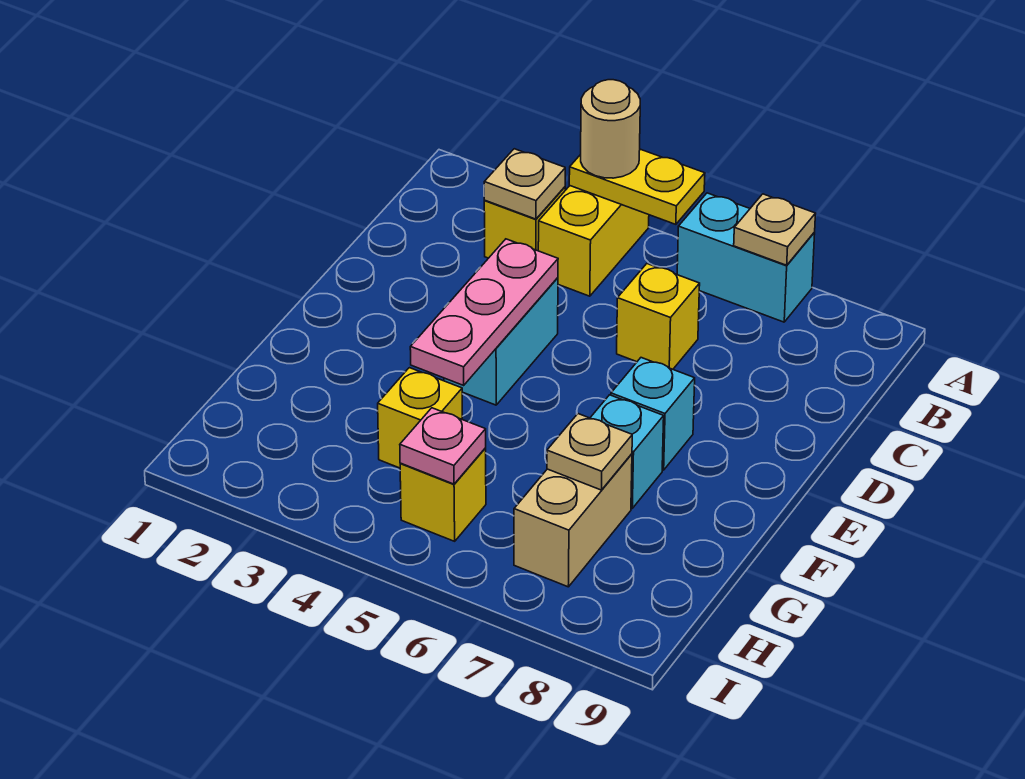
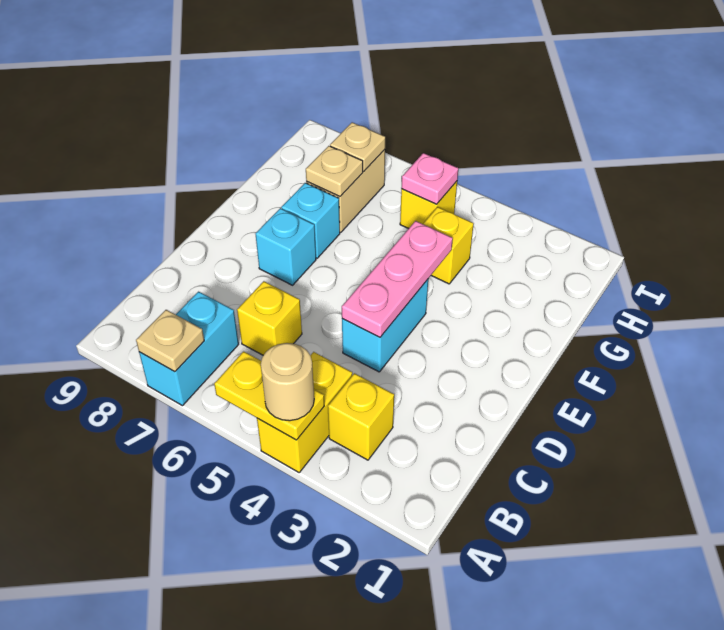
cyan brick A6:A7 level 1 -> cyan brick A7:B7 level 1
tan plate B3 level 2 -> tan plate H7 level 2

